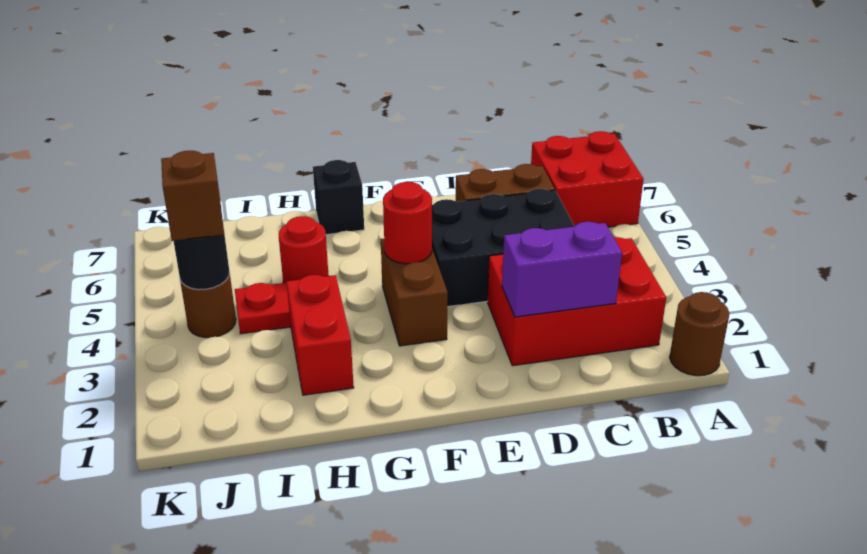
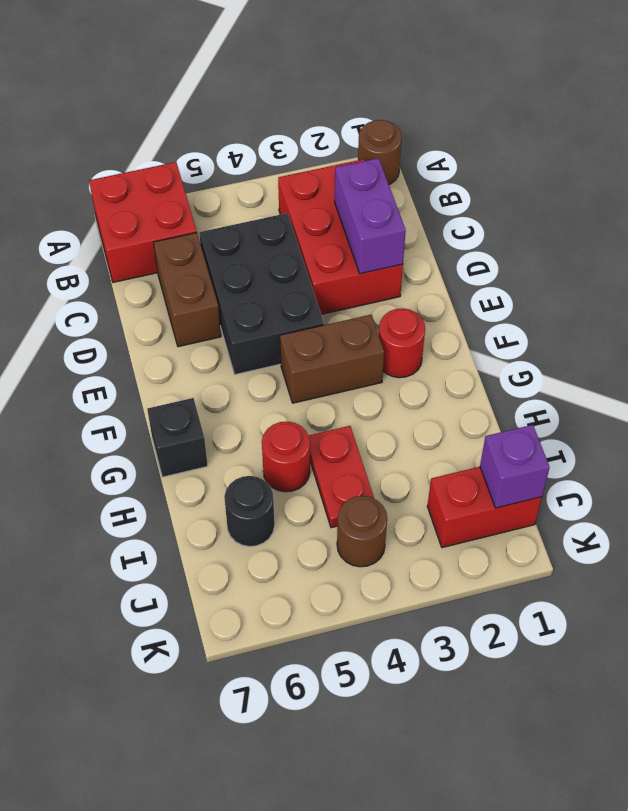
red round brick F4 level 2 -> red round brick F2 level 1
red brick H2:H3 level 1 -> red brick J1:J2 level 1
none -> purple brick J1 level 2
black round brick J4 level 2 -> black round brick I6 level 1
brown brick J4 level 3 -> none

